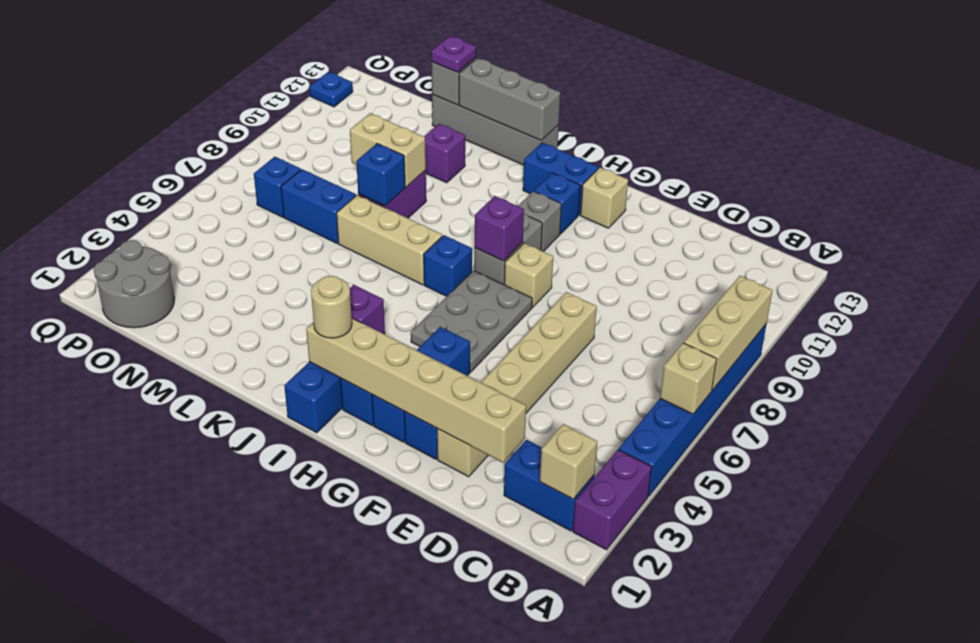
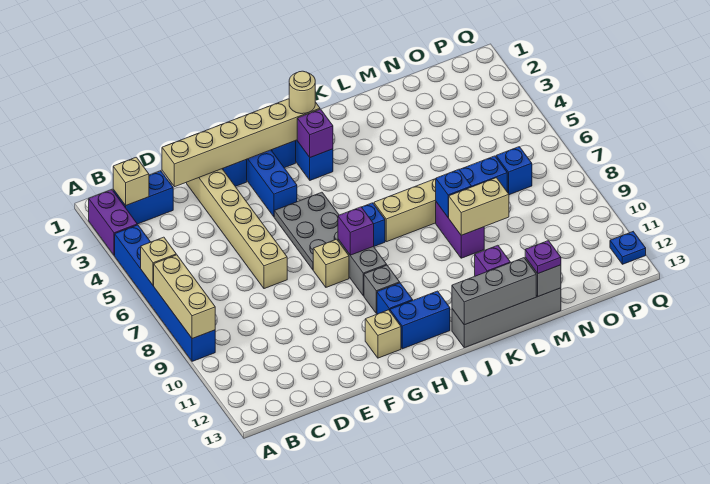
grey round brick O1:P2 level 1 -> none

